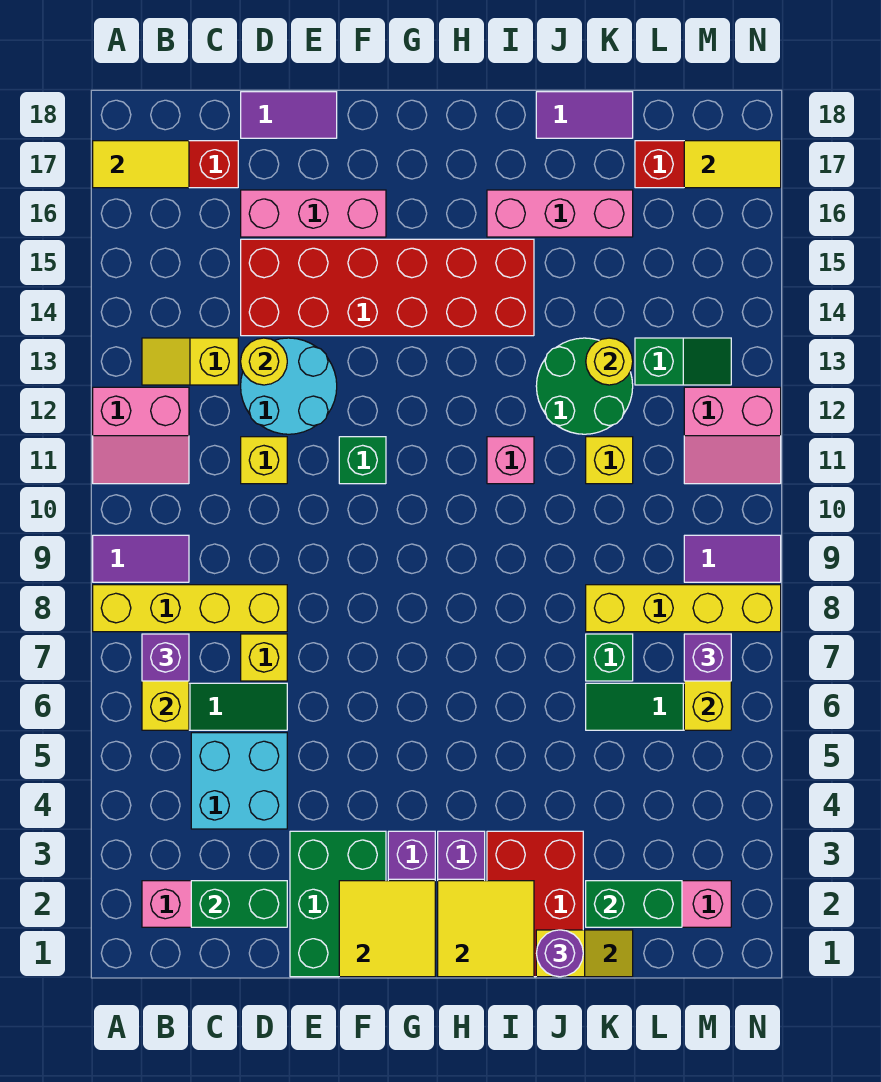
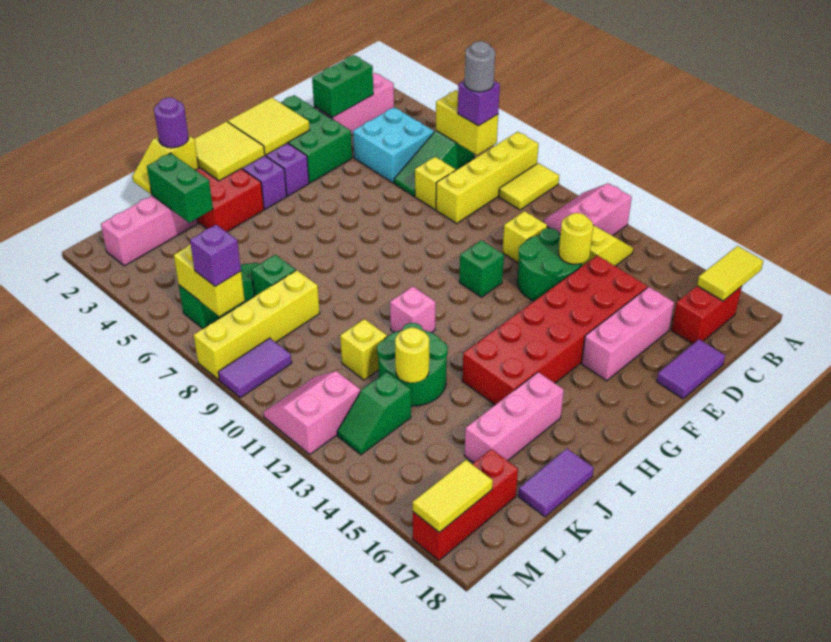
purple tile A9:B9 level 1 -> yellow tile A9:B9 level 1
none -> grey round brick B7 level 4
cyan round brick D12:E13 level 1 -> green round brick D12:E13 level 1
green brick K2:L2 level 2 -> green brick K2:K3 level 2

